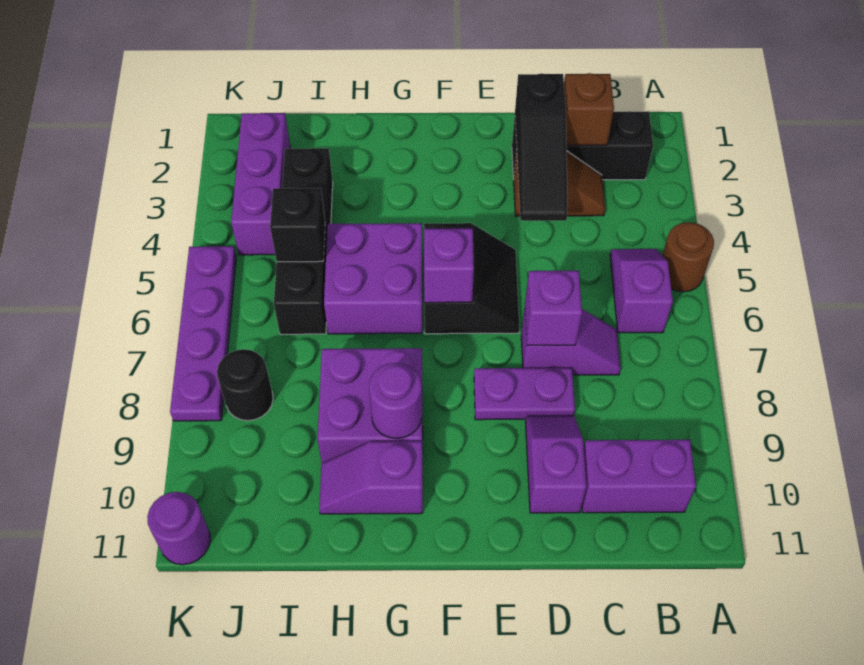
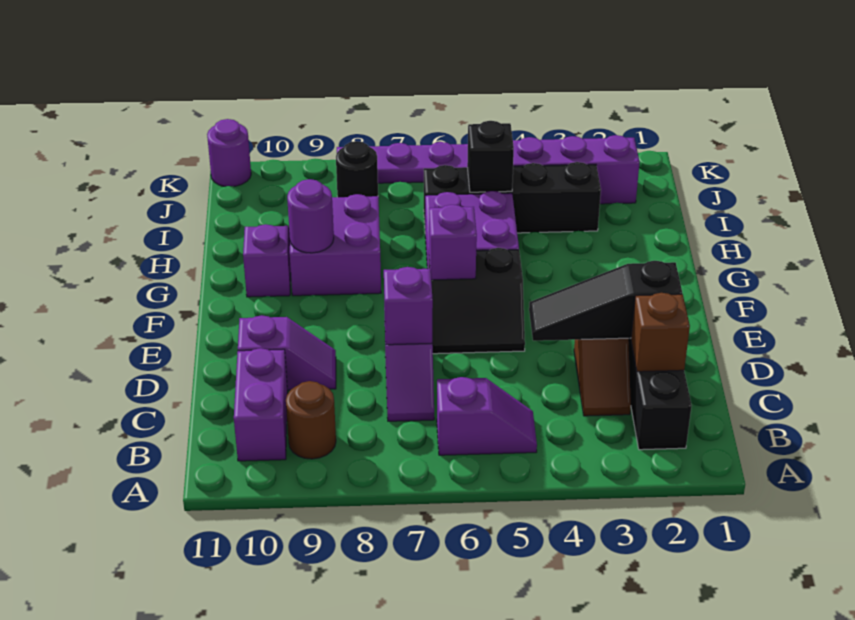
brown round brick A5 level 1 -> brown round brick B9 level 1
purple plate D8:E8 level 1 -> none

